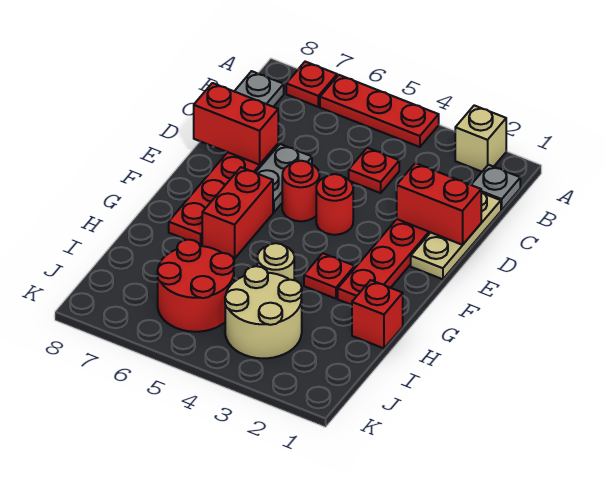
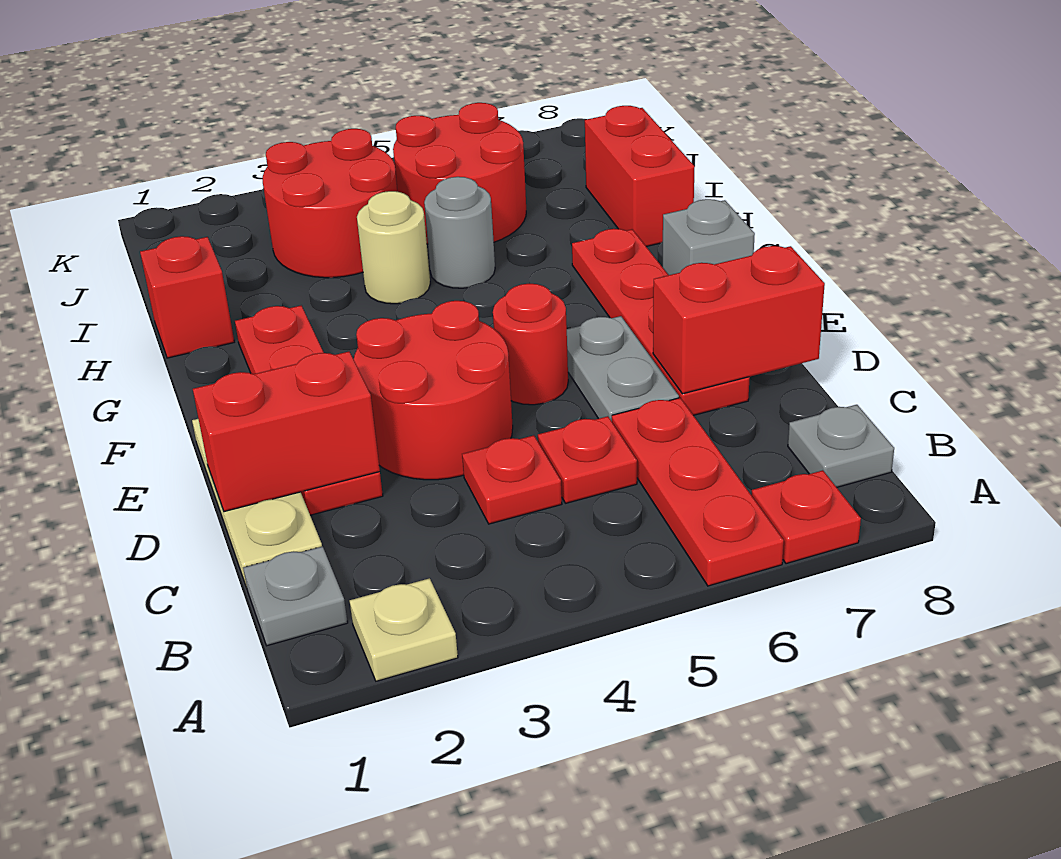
tan brick A2 level 1 -> tan plate A2 level 1
red plate A4:A6 level 1 -> red plate A6:C6 level 1
red round brick E4 level 1 -> red round brick D3:E4 level 1
red brick F6:G6 level 1 -> red brick H8:I8 level 1
none -> grey brick F8 level 1
red plate G3 level 1 -> red plate C5 level 1
none -> grey round brick H5 level 1
tan round brick I3:J4 level 1 -> red round brick I3:J4 level 1

